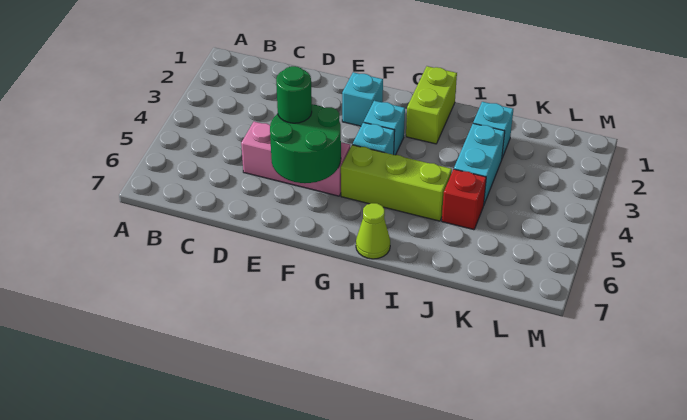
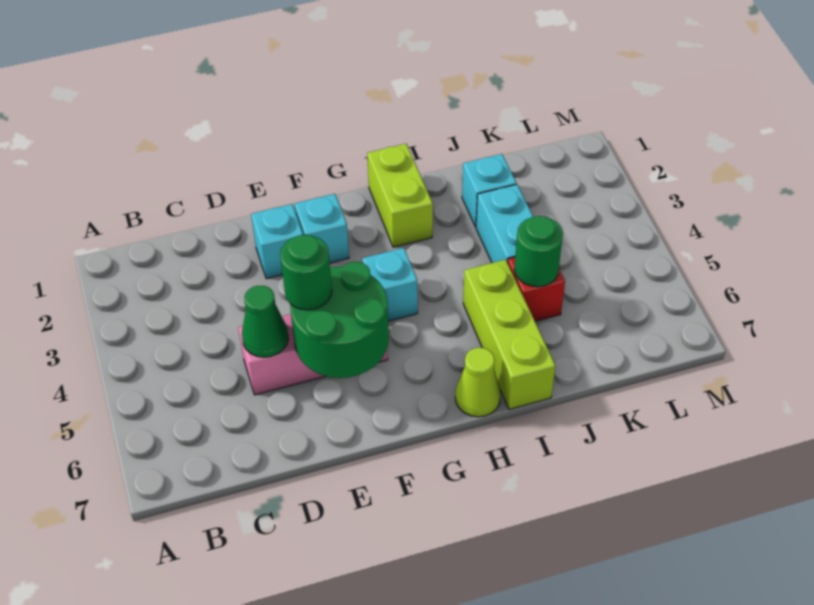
none -> green cone D5 level 2
cyan brick G3 level 1 -> cyan brick E2 level 1
lime brick G5:I5 level 1 -> lime brick I5:I7 level 1
none -> green round brick J5 level 2

